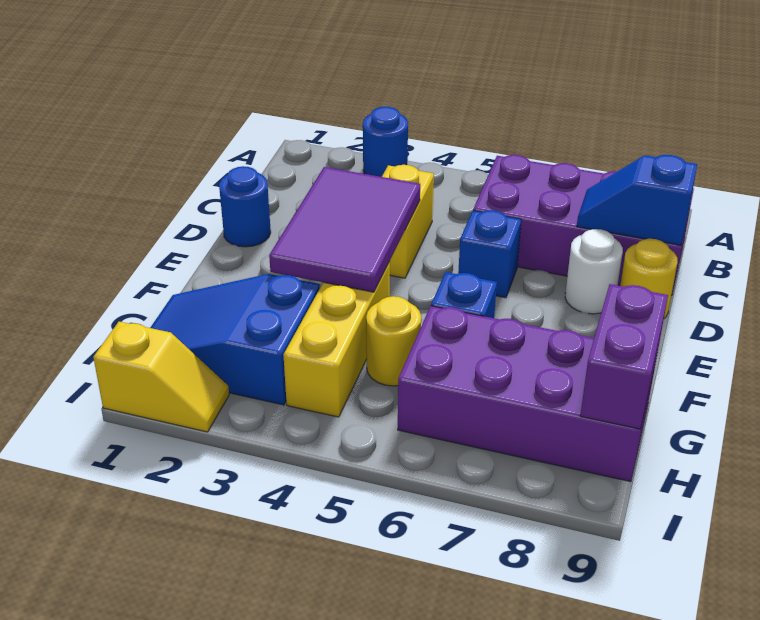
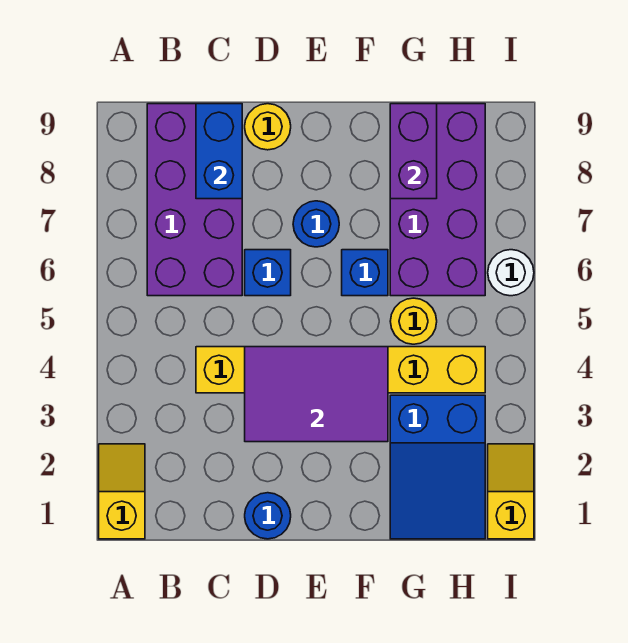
none -> yellow slope A1:A2 level 1 top 1
blue round brick A3 level 1 -> blue round brick E7 level 1
blue slope C8:C9 level 2 top 9 -> blue brick C8:C9 level 2
white round brick D8 level 1 -> white round brick I6 level 1
purple brick G9:H9 level 2 -> purple brick G8:G9 level 2

